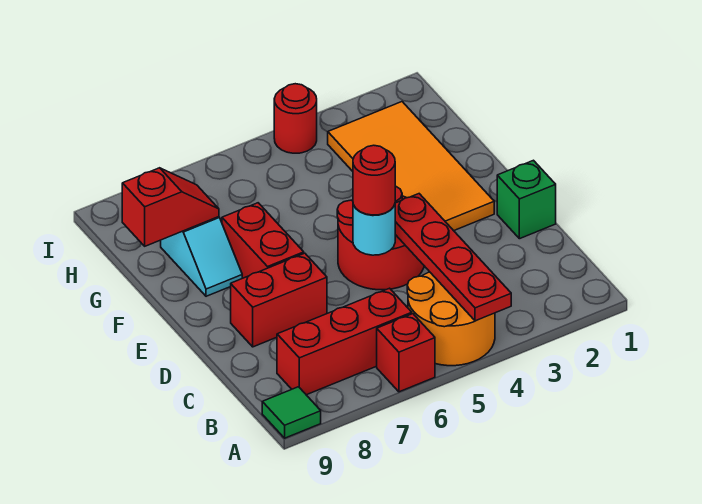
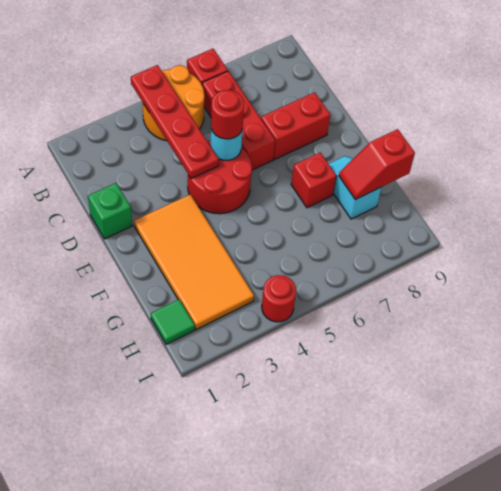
green tile A9 level 1 -> green tile H1 level 1
red brick B6:B8 level 1 -> red brick B6:D6 level 1
red brick E7:F7 level 1 -> red brick F7 level 1

